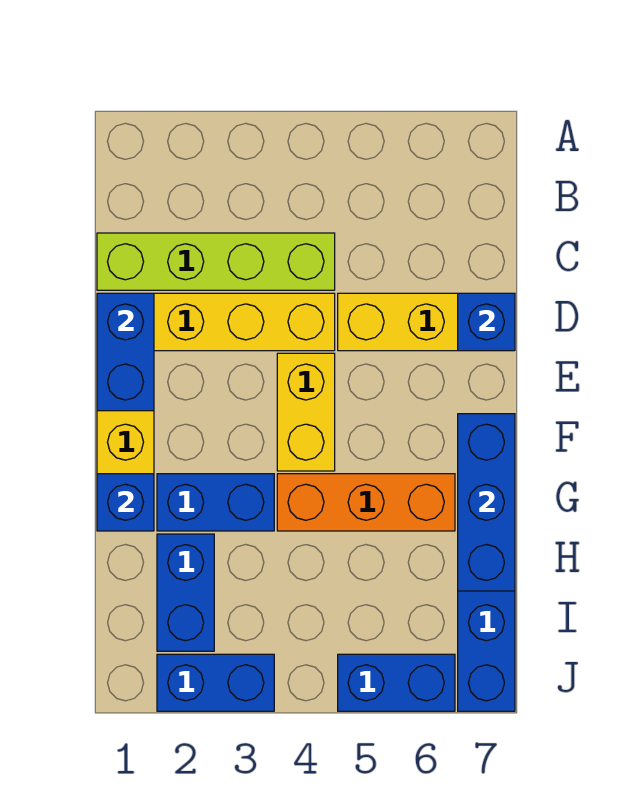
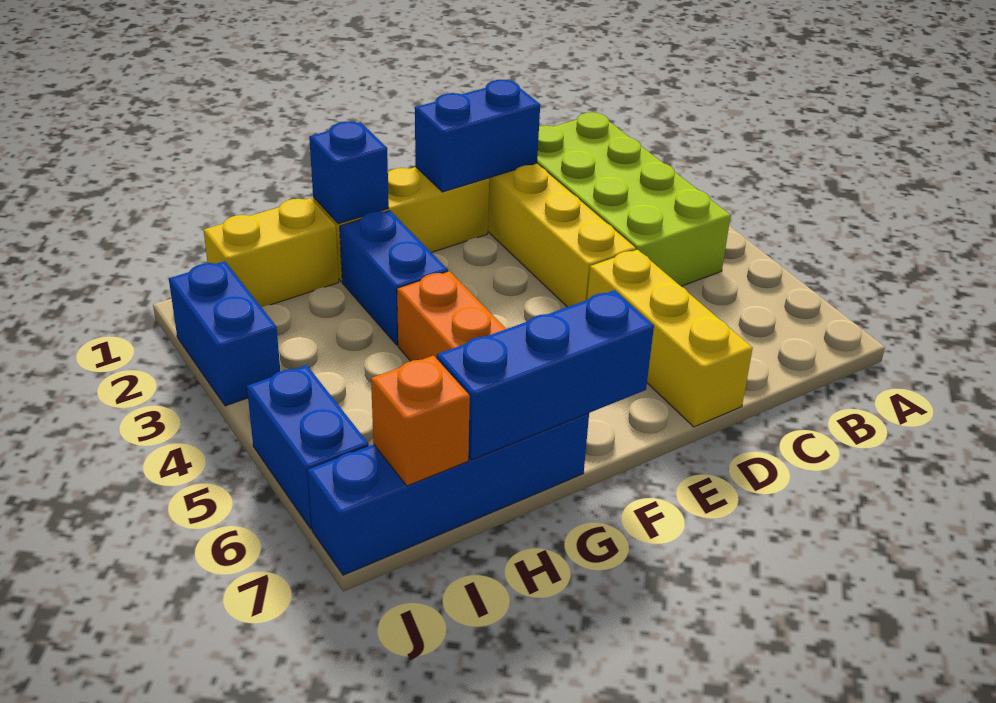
lime brick C1:C4 level 1 -> lime brick B1:C4 level 1
blue brick D7 level 2 -> none
yellow brick E4:F4 level 1 -> yellow brick H1:I1 level 1
blue brick H2:I2 level 1 -> none
none -> orange brick I7 level 2

